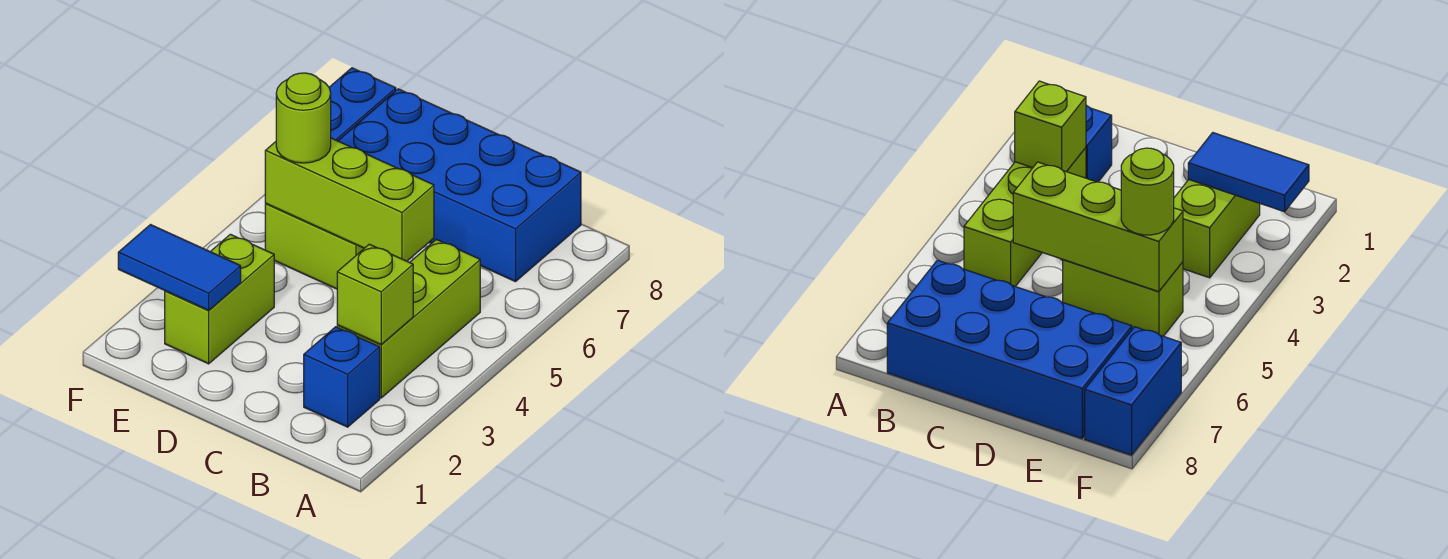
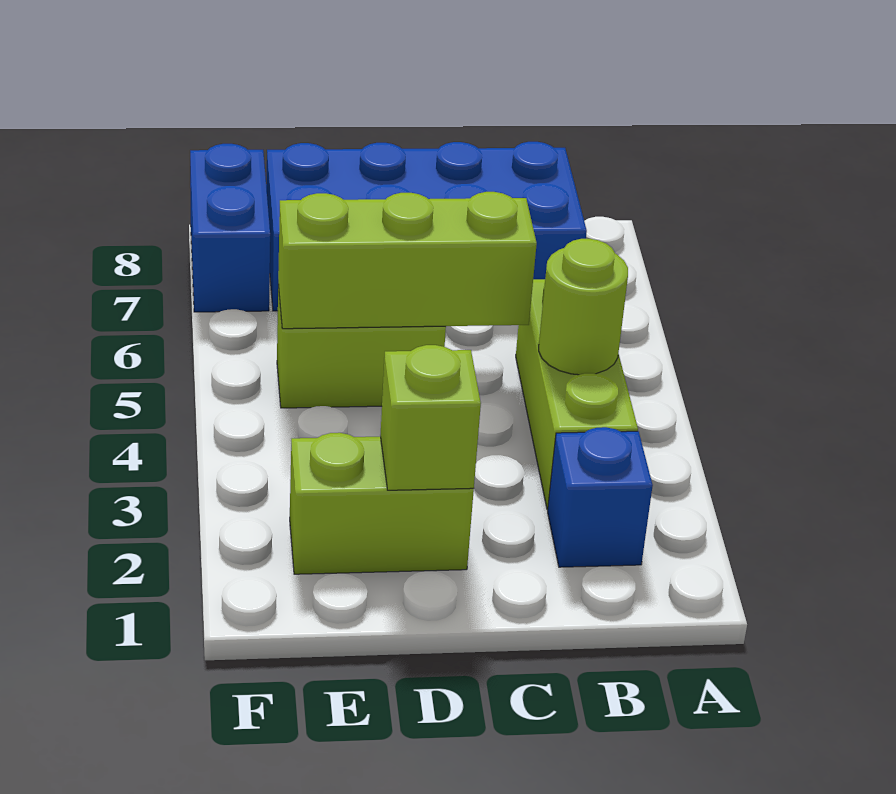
lime brick B3 level 2 -> lime brick D2 level 2
lime brick E2:E3 level 1 -> lime brick D2:E2 level 1
blue tile E2:F2 level 2 -> none
lime round brick E5 level 3 -> lime round brick B4 level 2

